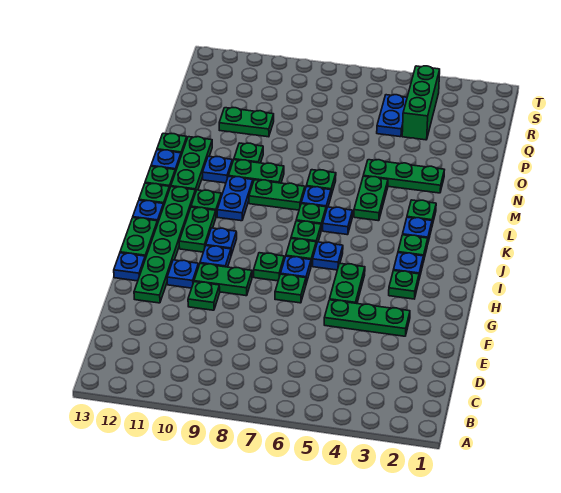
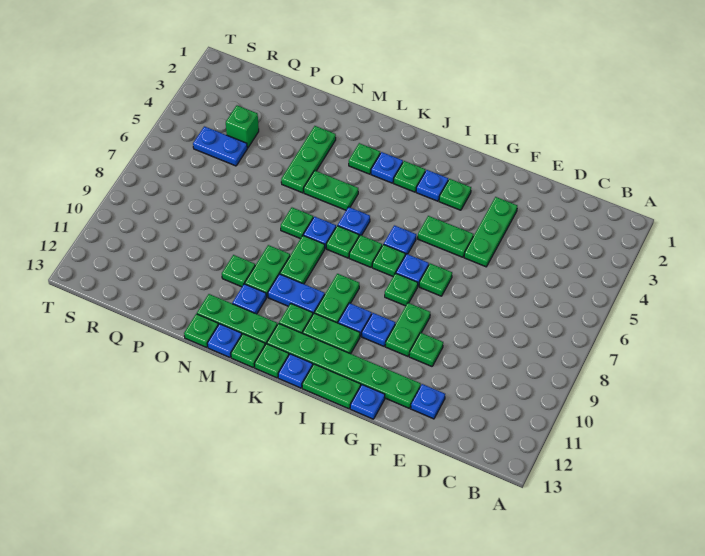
blue plate G11 level 1 -> blue plate E12 level 1
green plate P10:P11 level 1 -> green plate J9:J10 level 1
green brick Q4:S4 level 1 -> green brick Q4 level 1

